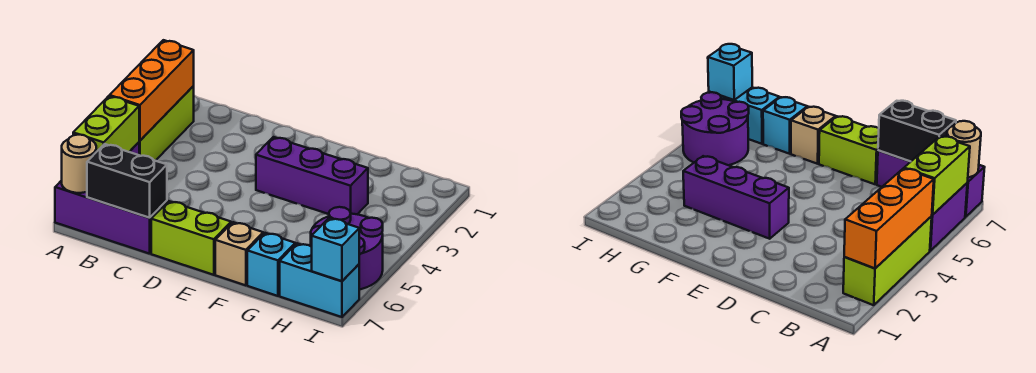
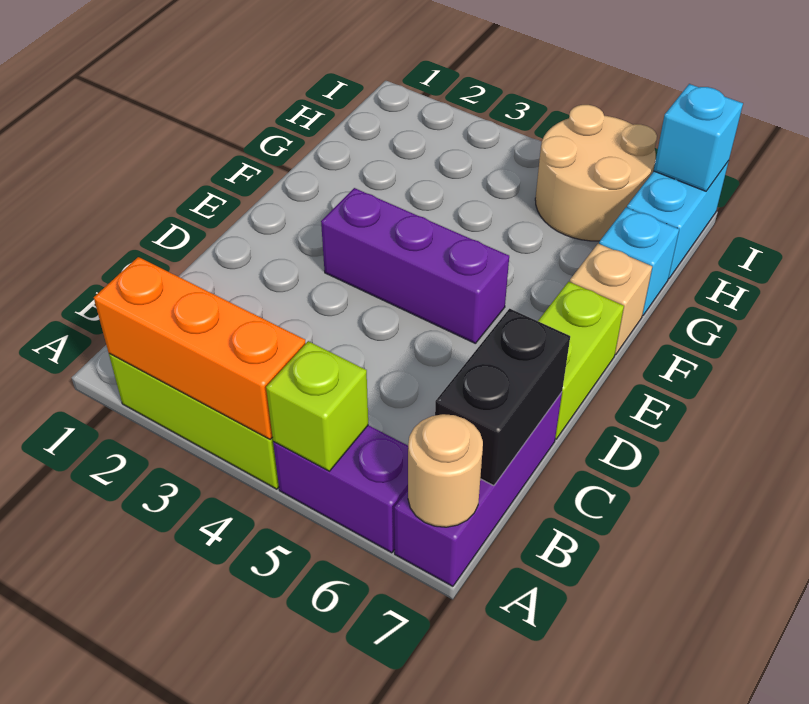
lime brick A5:A6 level 2 -> lime brick A5 level 2
purple brick E3:G3 level 1 -> purple brick E3:E5 level 1
purple round brick H5:I6 level 1 -> tan round brick H5:I6 level 1

